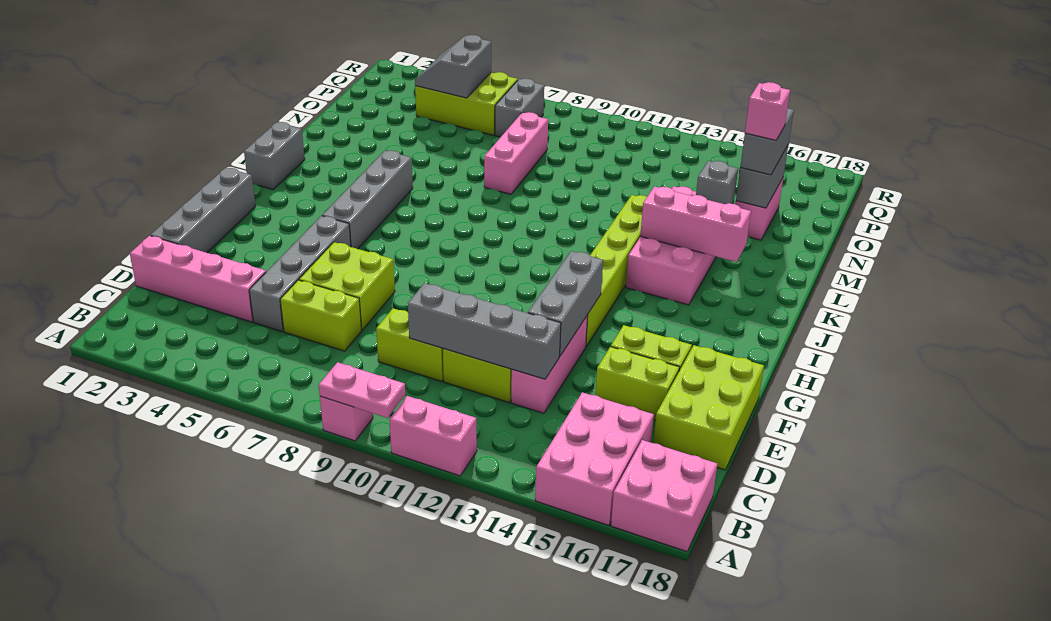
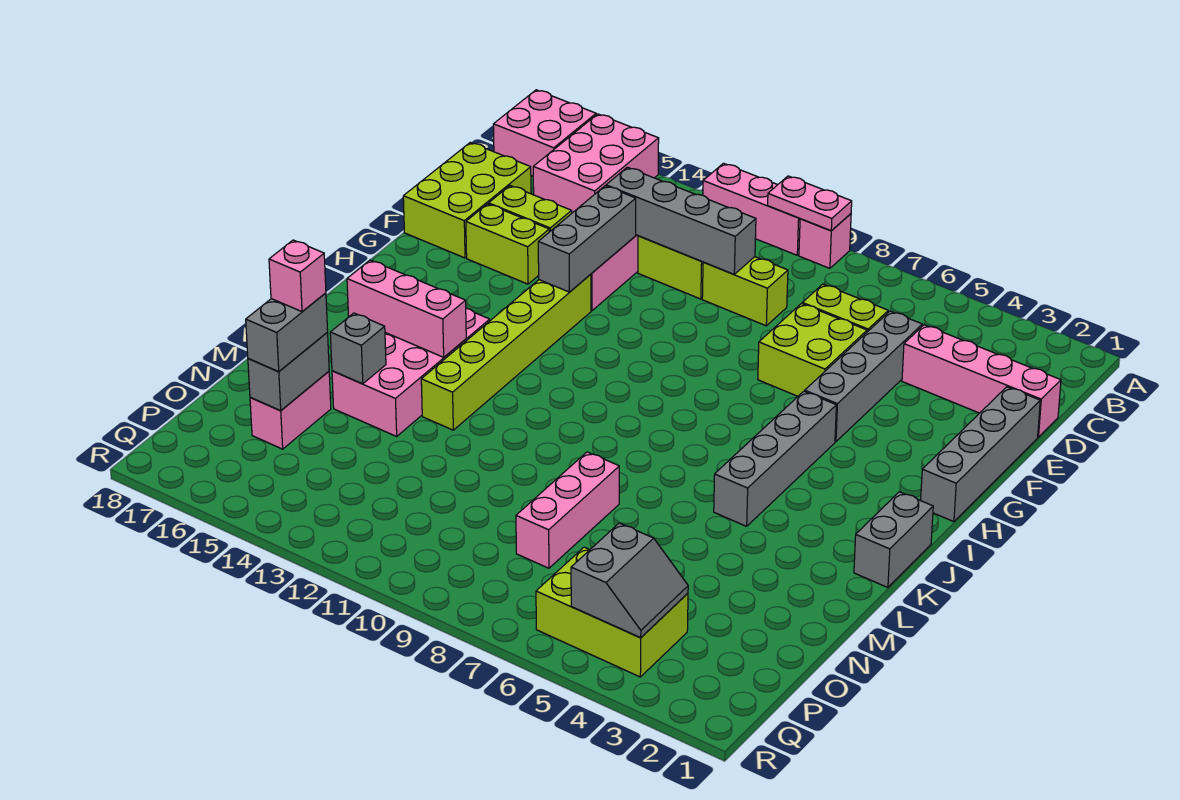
pink brick A11:A12 level 1 -> pink brick A10:A12 level 1
grey brick P7:Q7 level 1 -> none

